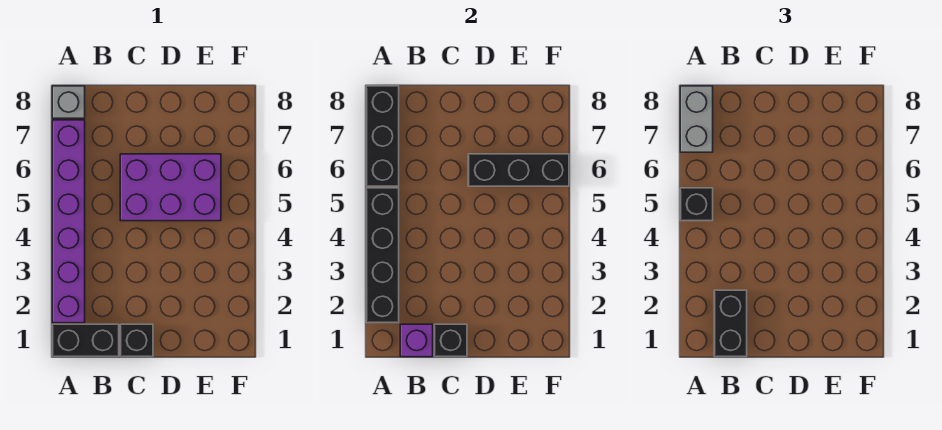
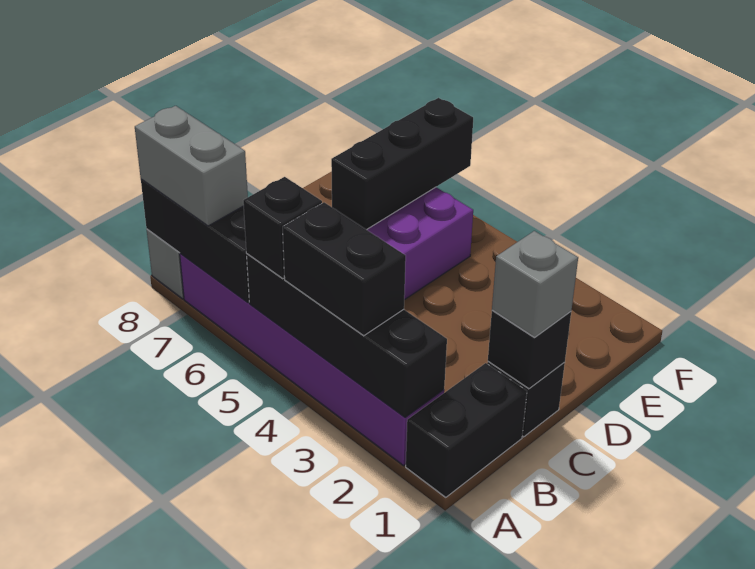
purple brick B1 level 2 -> none
black brick B1:B2 level 3 -> black brick A3:A4 level 3
none -> grey brick C1 level 3

